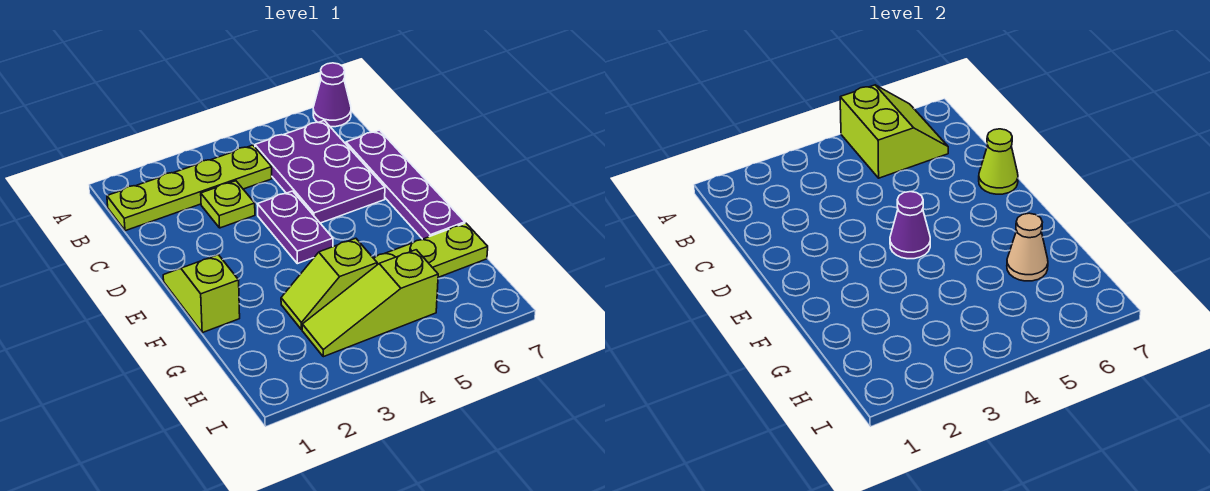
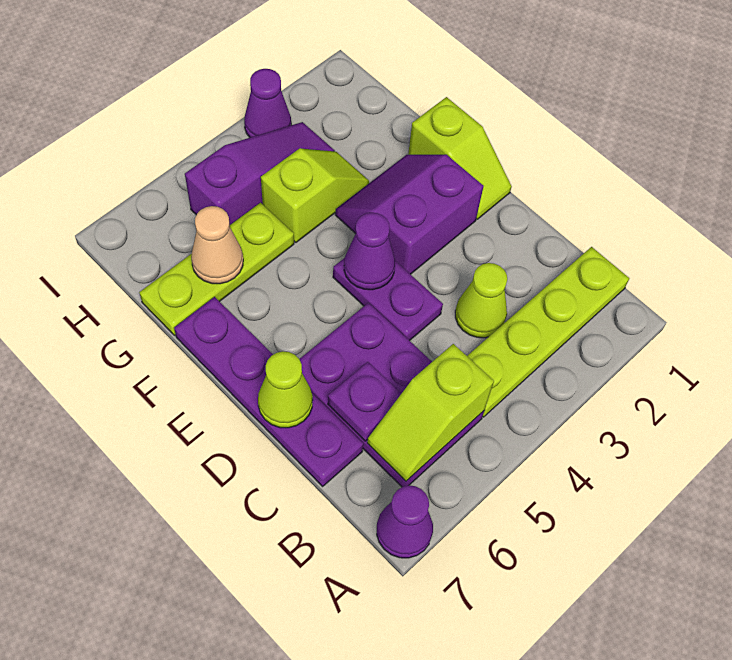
lime slope A5:B6 level 2 top 5 -> lime slope B5:B6 level 2 top 5
lime plate C3 level 1 -> lime cone C3 level 1
none -> purple plate C6 level 2
none -> purple slope E2:F3 level 1 top E
lime slope H3:H5 level 1 top 5 -> purple slope H3:H5 level 1 top 5
none -> purple cone I3 level 1

